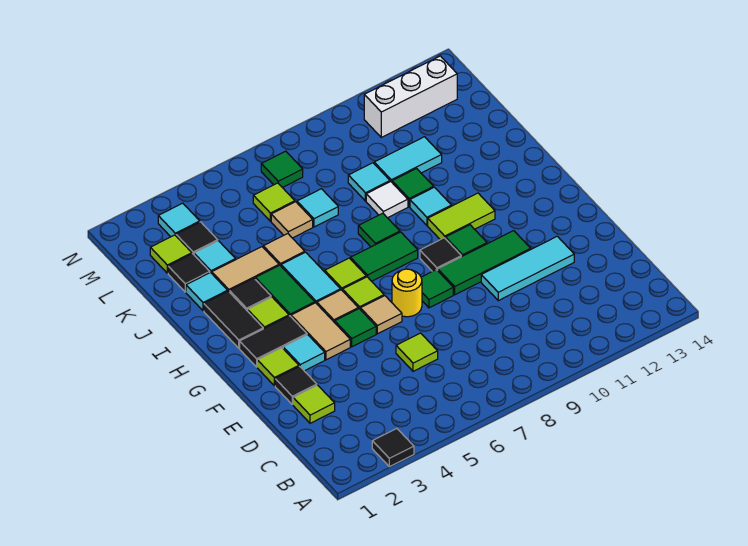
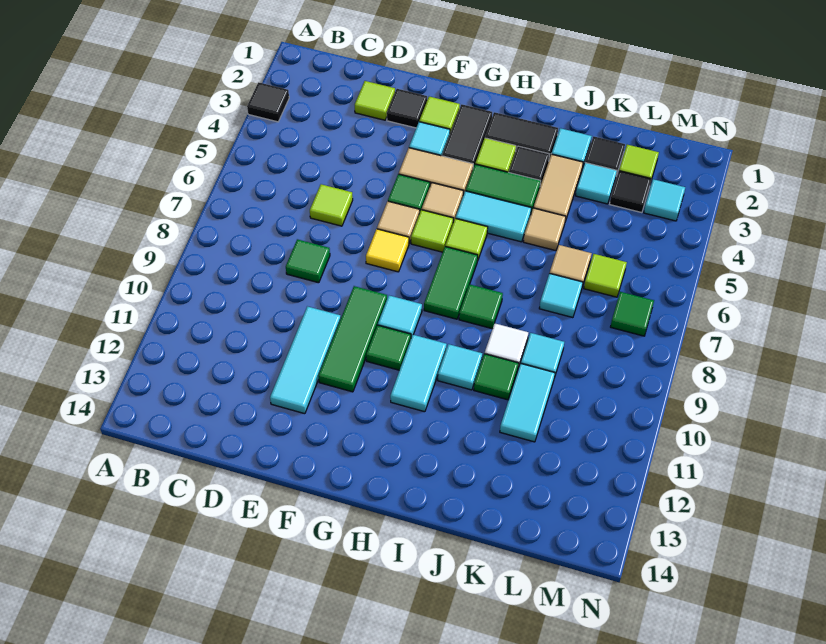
yellow round brick F7 level 1 -> yellow tile F7 level 1
green tile F8 level 1 -> green tile D8 level 1
black tile G9 level 1 -> cyan tile G9 level 1
lime tile H10:H11 level 1 -> cyan tile H10:H11 level 1
white brick M11:M13 level 1 -> none

